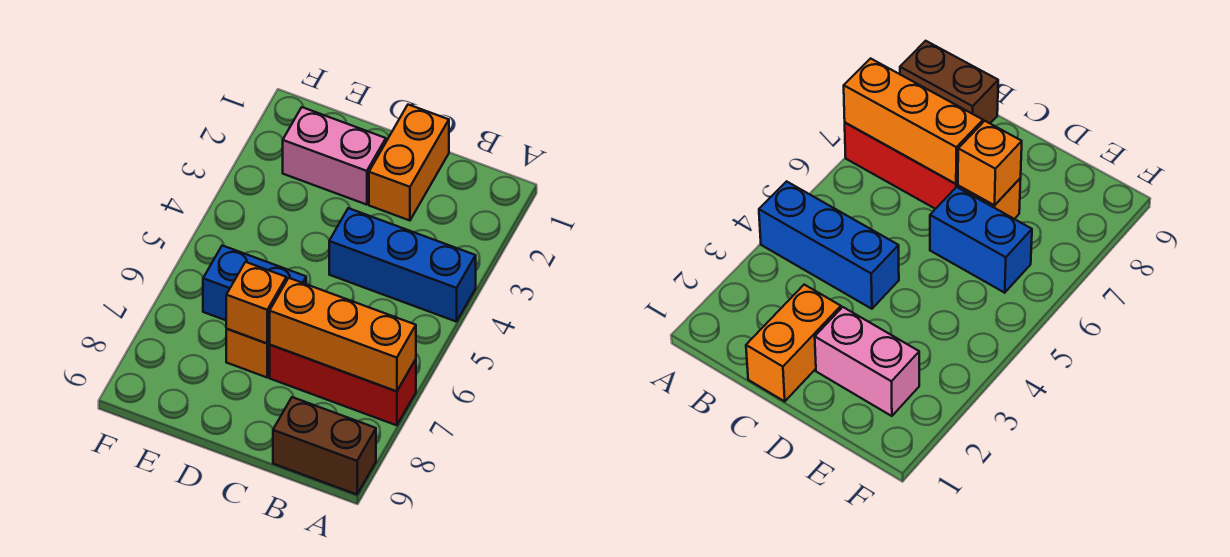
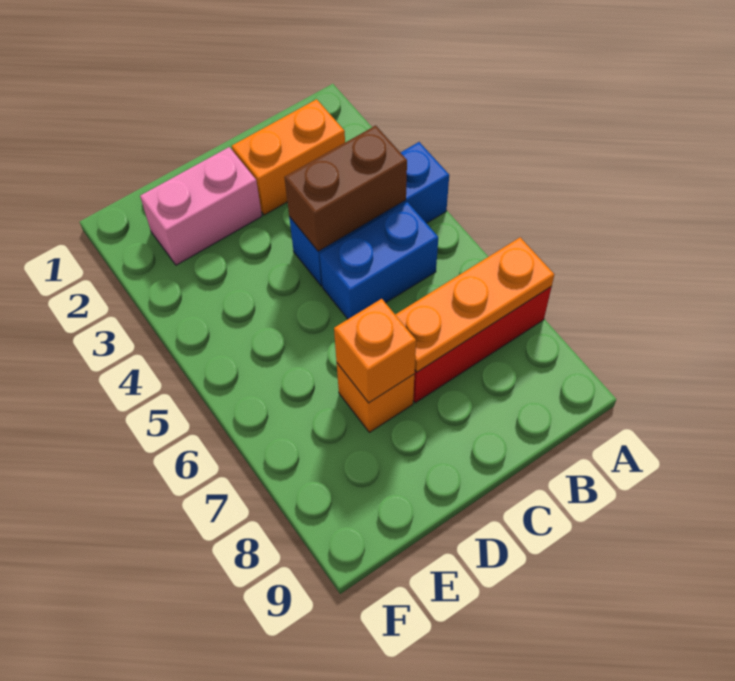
orange brick A7:C7 level 2 -> orange plate A7:C7 level 2
brown brick A9:B9 level 1 -> brown brick B4:C4 level 2
orange brick C1:C2 level 1 -> orange brick B2:C2 level 1
blue brick D6:E6 level 1 -> blue brick B5:C5 level 1

